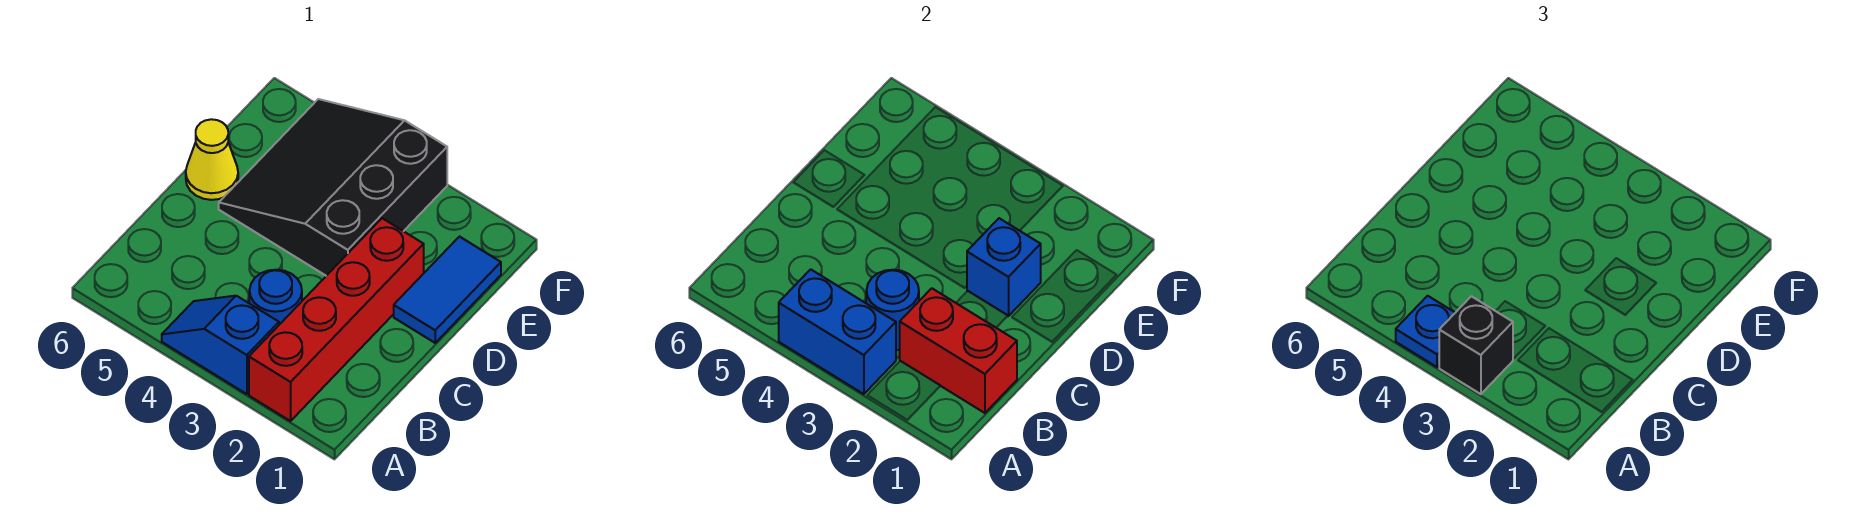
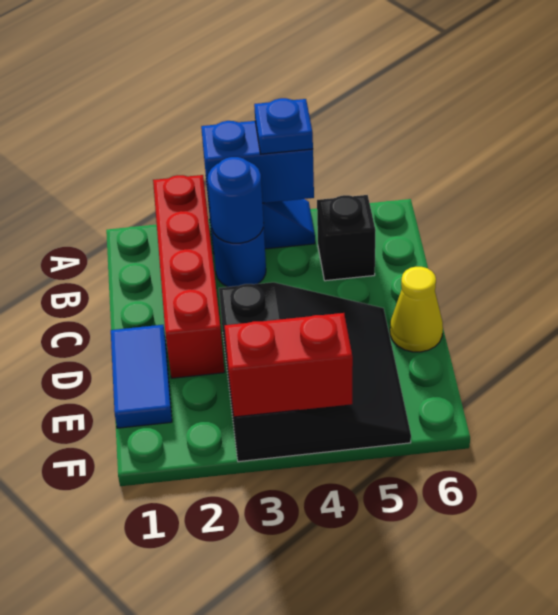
black brick A3 level 3 -> black brick B5 level 1
red brick B1:B2 level 2 -> red brick F3:F4 level 2
blue brick D2 level 2 -> none

